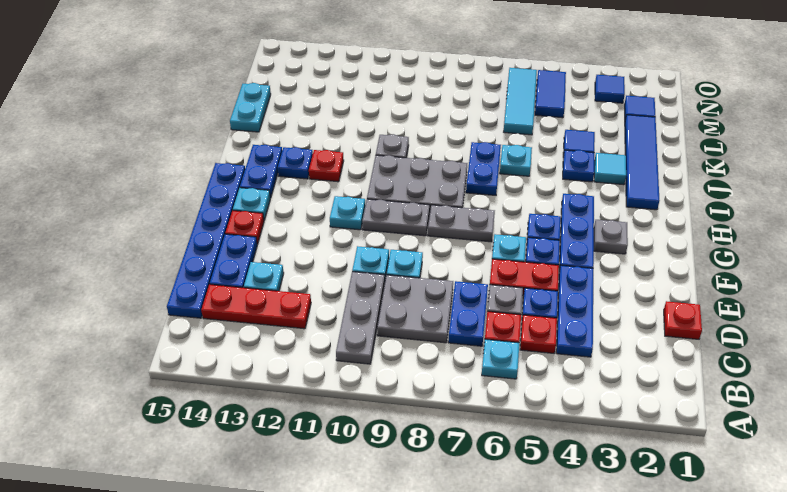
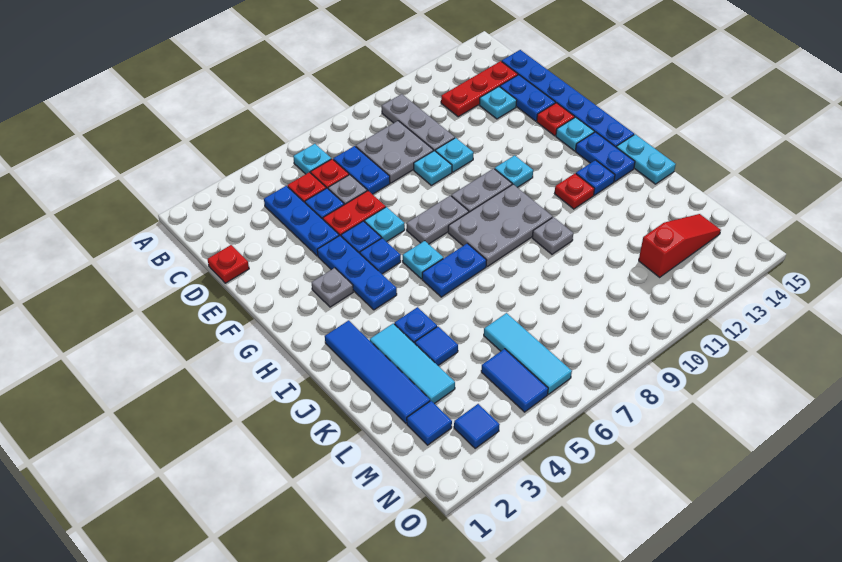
blue plate I7:J7 level 1 -> blue plate I6:I7 level 1
cyan tile J3 level 1 -> cyan tile J3:L3 level 1
cyan plate J6 level 1 -> cyan plate H6 level 1
cyan plate K15:L15 level 1 -> cyan plate I15:J15 level 1
none -> red slope M12:M14 level 1 top 12

